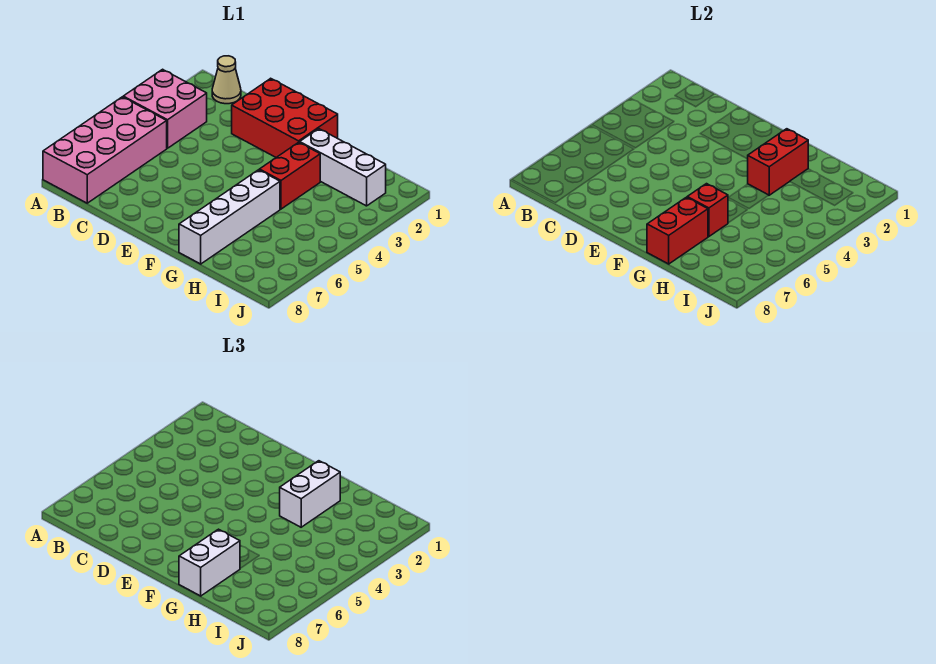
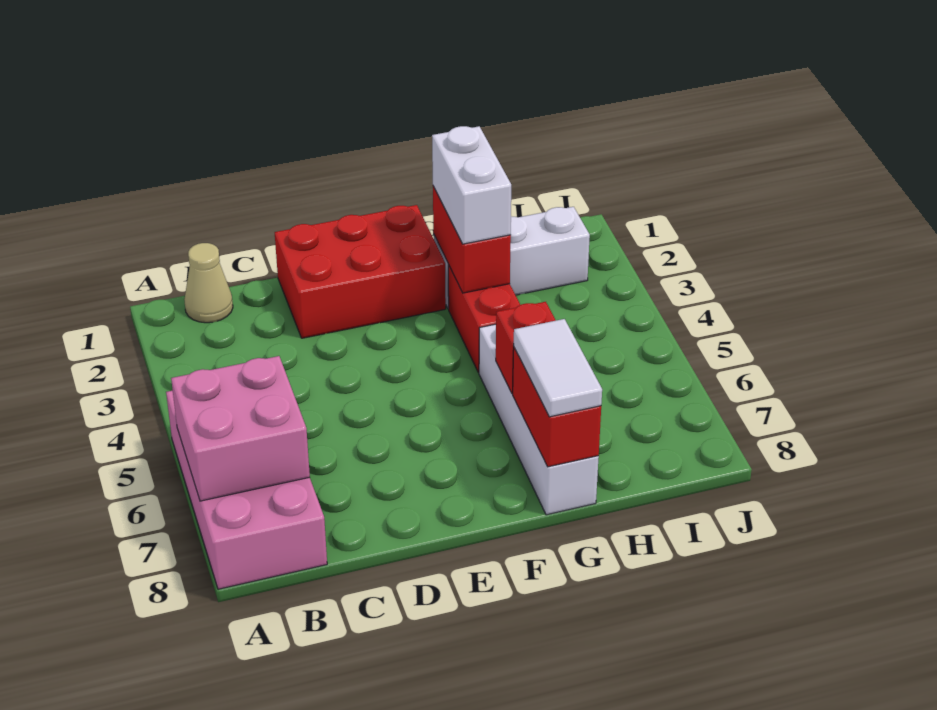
pink brick A3:B4 level 1 -> pink brick A6:B7 level 2
white brick G7:G8 level 3 -> white tile G7:G8 level 3

